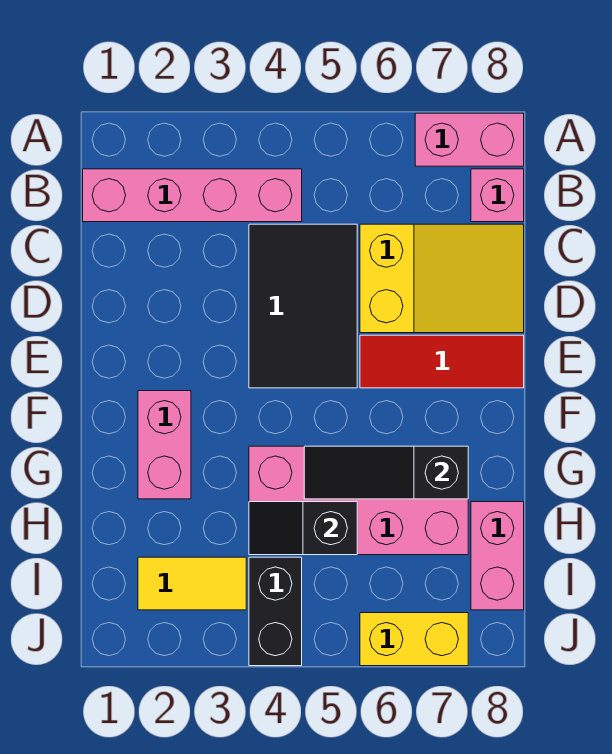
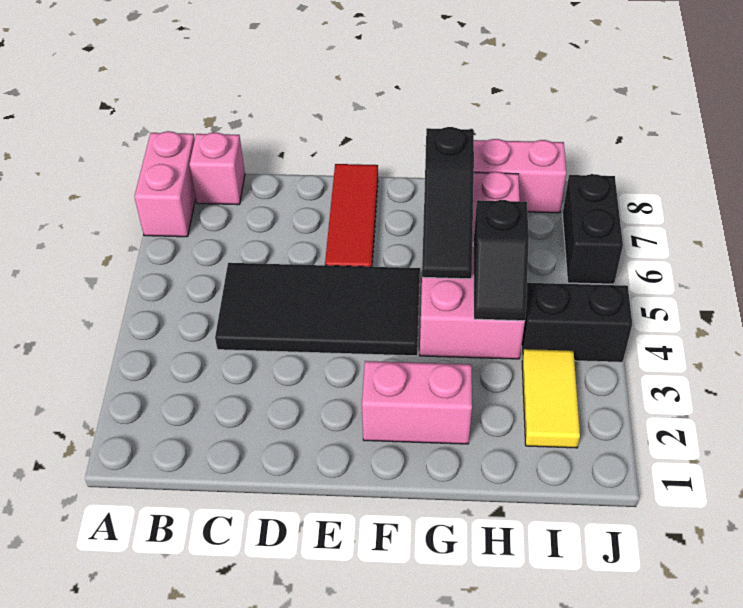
pink brick B1:B4 level 1 -> none
black tile C4:E5 level 1 -> black tile C4:F5 level 1
yellow slope C6:D8 level 1 top 6 -> none
yellow brick J6:J7 level 1 -> black brick J6:J7 level 1

